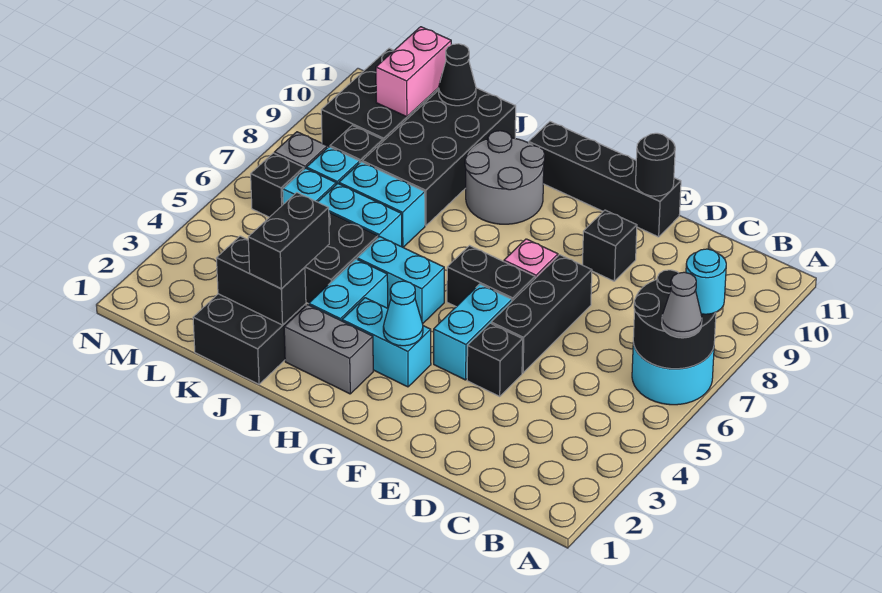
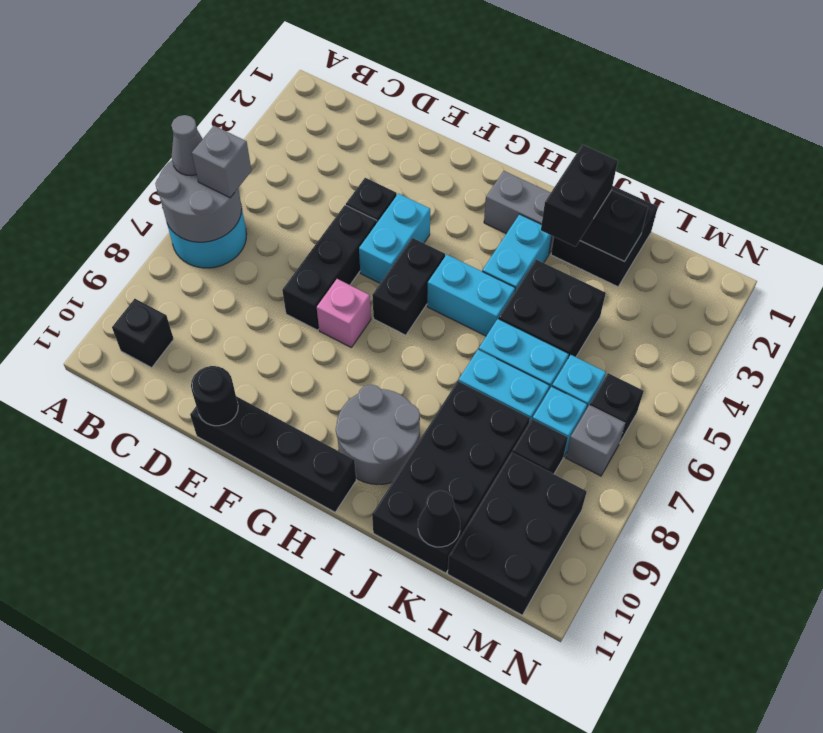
black round brick A6:B7 level 2 -> grey round brick A6:B7 level 2
cyan round brick A7 level 3 -> none
none -> grey brick B6 level 3
black brick E9 level 1 -> black brick B10 level 1
black brick F6:G6 level 1 -> black brick G5:G6 level 1
cyan brick G3:H3 level 1 -> none
cyan cone G3 level 2 -> none
pink brick L10:L11 level 2 -> none

